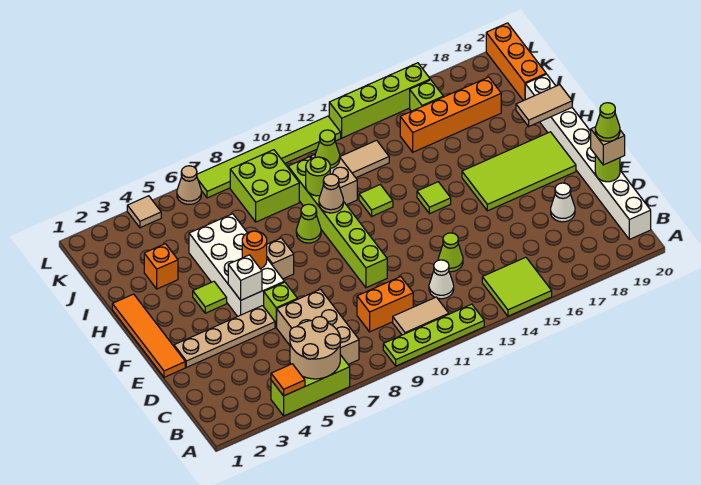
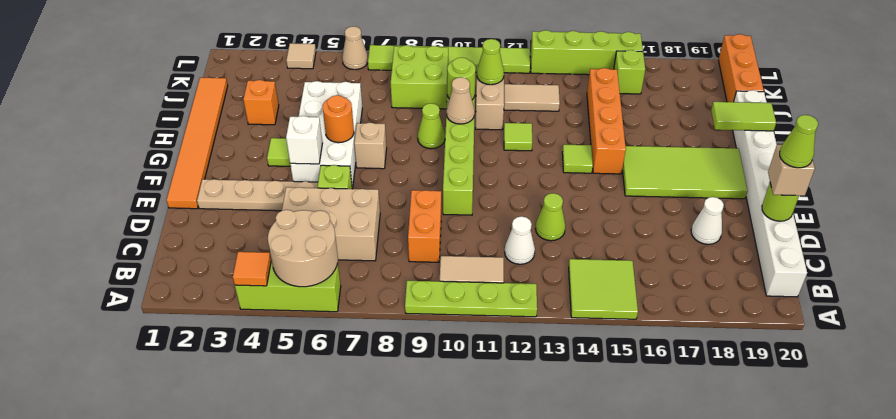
tan brick B6:D7 level 1 -> tan brick C5:D7 level 1
orange brick C9:C10 level 1 -> orange brick C9:D9 level 1
orange tile E1:H1 level 1 -> orange tile E1:J1 level 1
tan tile H19:H20 level 2 -> lime tile H19:H20 level 2
orange brick J15:J18 level 1 -> orange brick G15:J15 level 1

